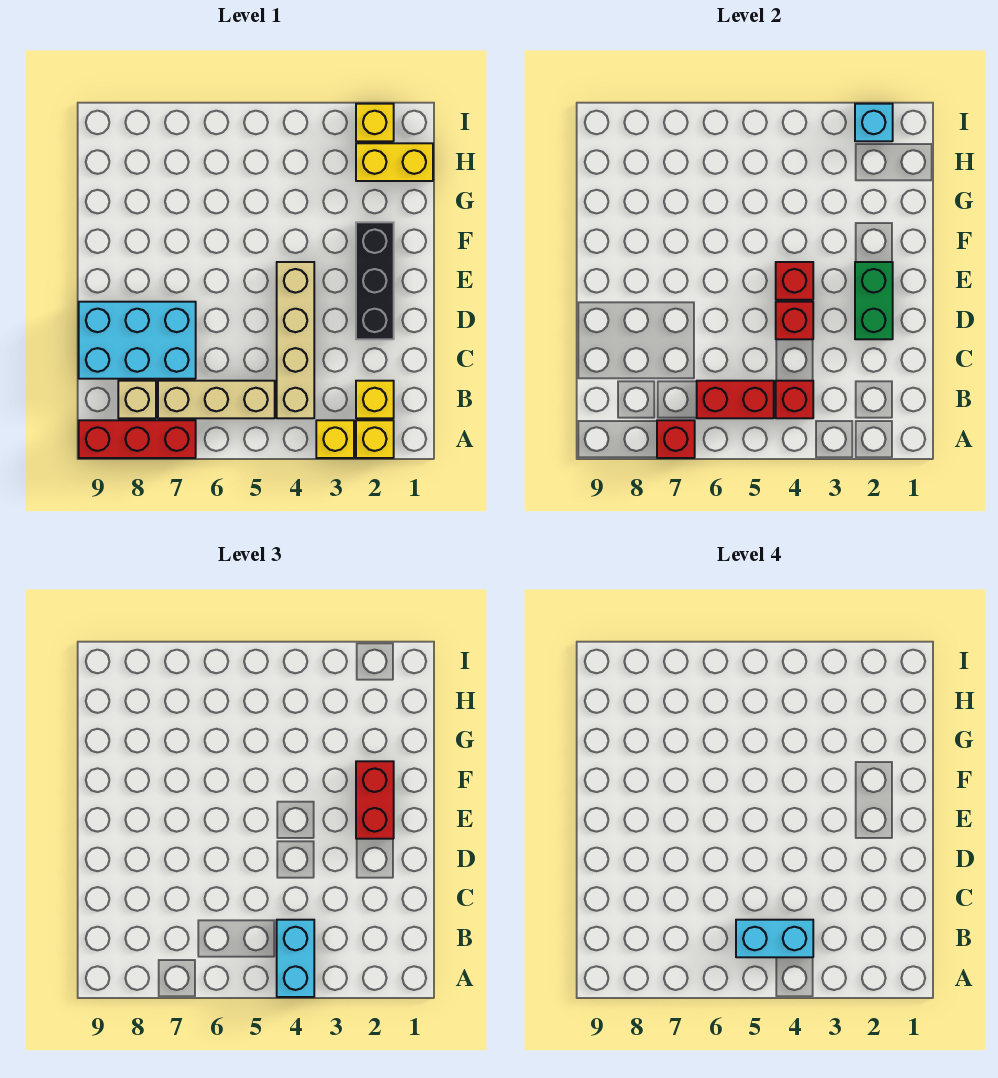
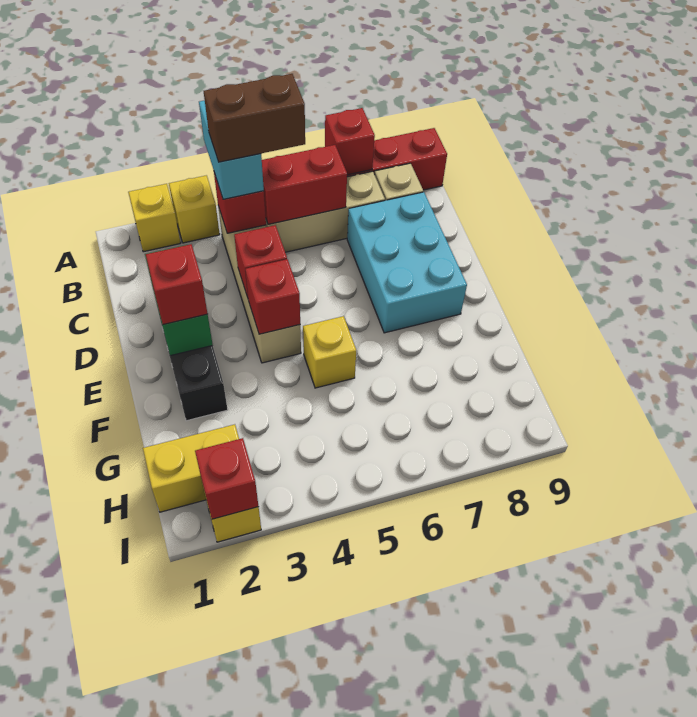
yellow brick B2 level 1 -> yellow brick F5 level 1
cyan brick B4:B5 level 4 -> brown brick B4:B5 level 4
cyan brick C7:D9 level 1 -> cyan brick C7:E8 level 1
red brick E2:F2 level 3 -> red brick E2 level 3
cyan brick I2 level 2 -> red brick I2 level 2

